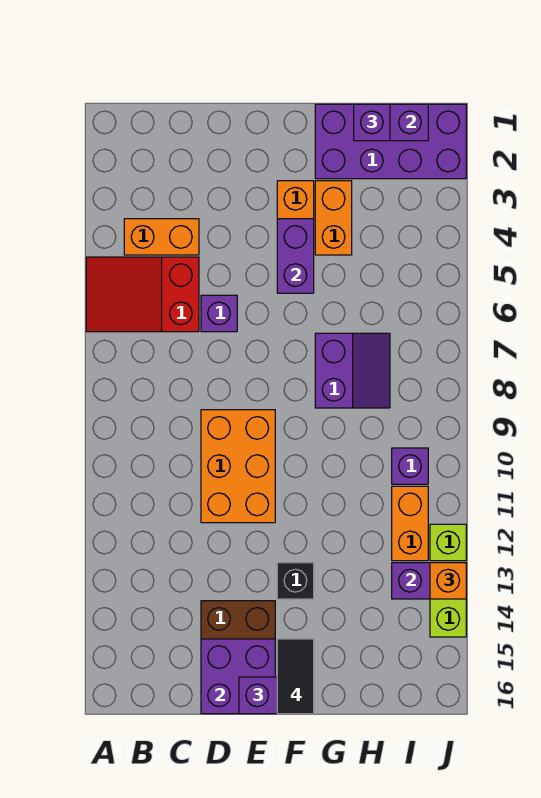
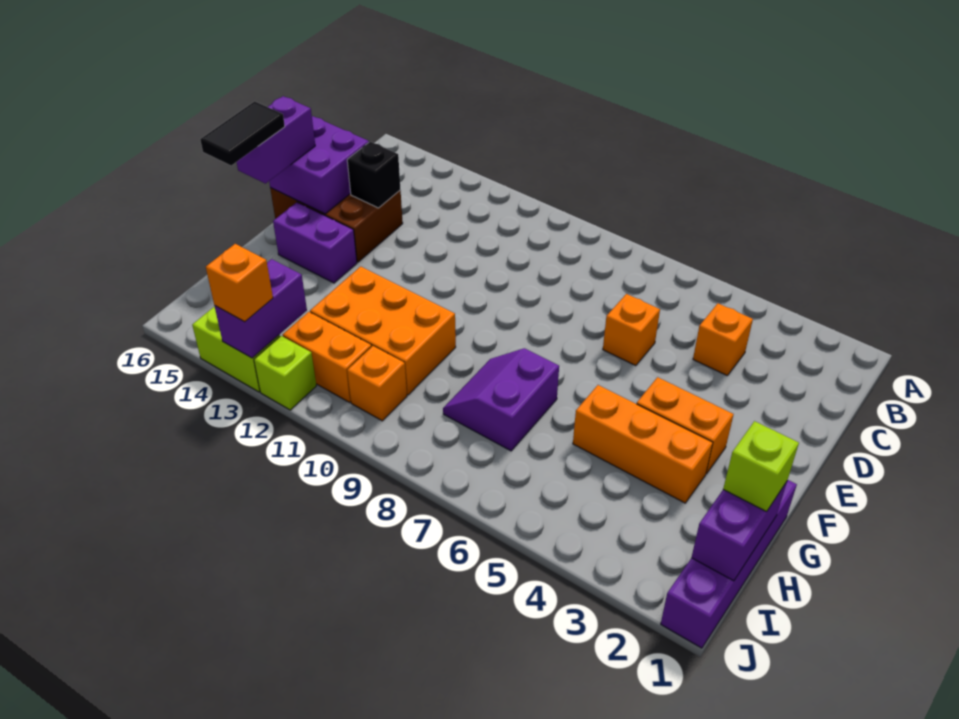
red slope A5:C6 level 1 top C -> none
orange brick B4:C4 level 1 -> orange brick C4 level 1
purple brick D6 level 1 -> orange brick D6 level 1
orange brick D9:E11 level 1 -> orange brick G10:H12 level 1
purple brick F4:F5 level 2 -> purple brick F14:F15 level 1
black brick F13 level 1 -> black brick D14 level 2
black tile F15:F16 level 4 -> black tile F16:G16 level 4
purple brick G1:J2 level 1 -> purple brick G1:J1 level 1
orange brick G3:G4 level 1 -> orange brick G3:G5 level 1
purple slope G7:H8 level 1 top G -> purple slope G7:H8 level 1 top 7
purple brick H1 level 3 -> lime brick H1 level 3
purple brick I10 level 1 -> orange brick I10 level 1

